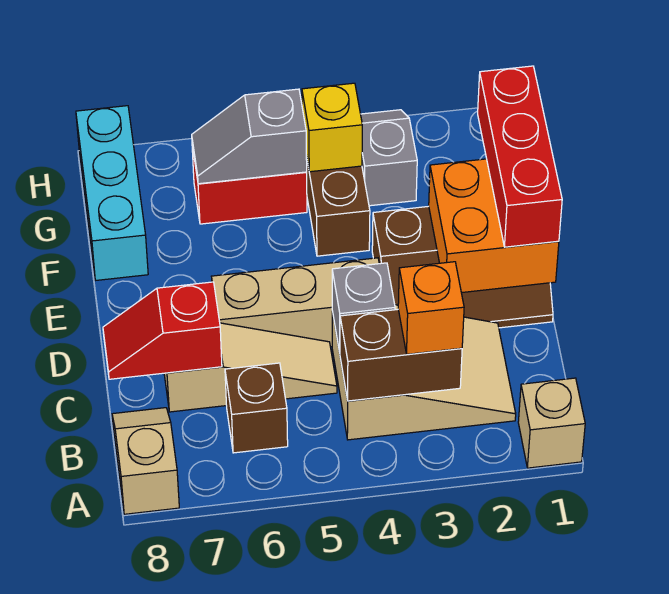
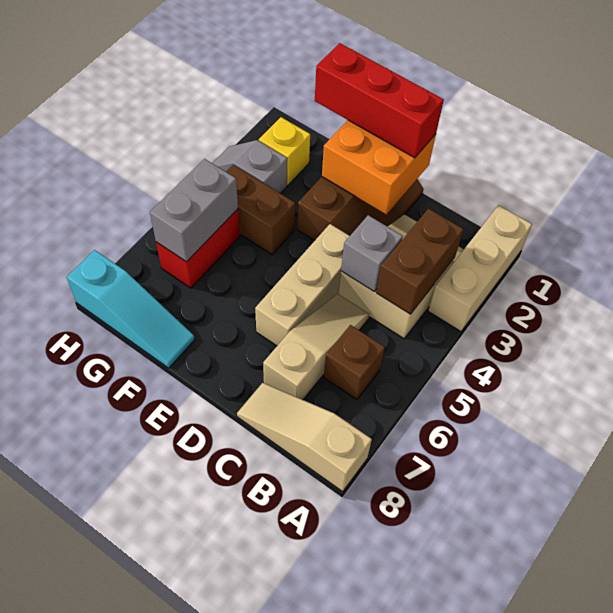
tan brick A1 level 1 -> tan brick A1:A3 level 1
tan slope A8:B8 level 1 top A -> tan slope A8:C8 level 1 top A
orange brick B3 level 3 -> none
red slope C7:C8 level 2 top 7 -> none
cyan brick F8:H8 level 1 -> cyan slope F8:H8 level 1 top H
yellow brick G4 level 2 -> yellow brick G2 level 1
grey slope G5:G6 level 2 top 5 -> grey brick G5:G6 level 2

